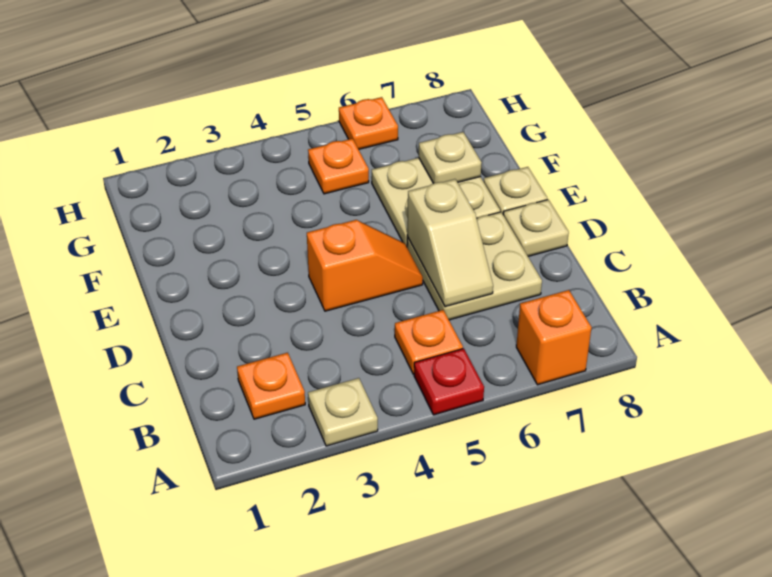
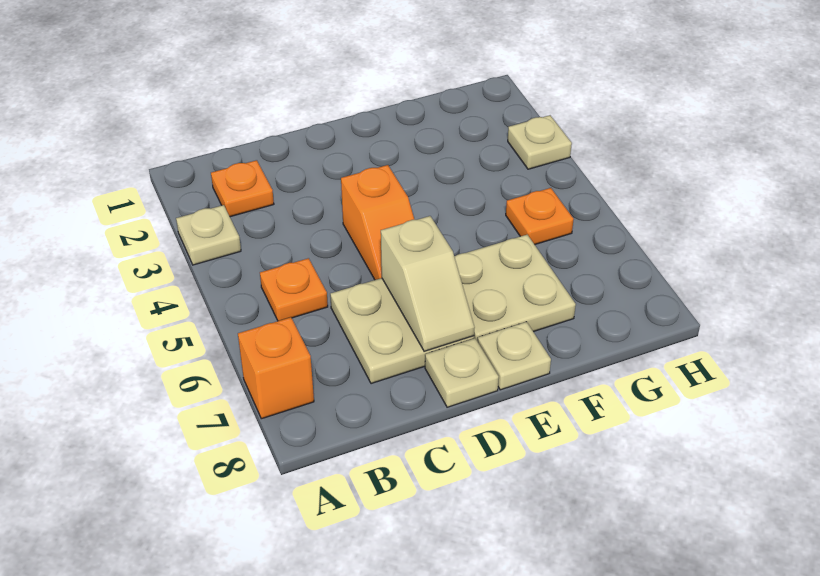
red plate A5 level 1 -> none
tan slope C6:D6 level 2 top D -> tan slope D6:D7 level 2 top 6
tan plate F7 level 2 -> tan plate H3 level 1
orange plate H6 level 1 -> none

